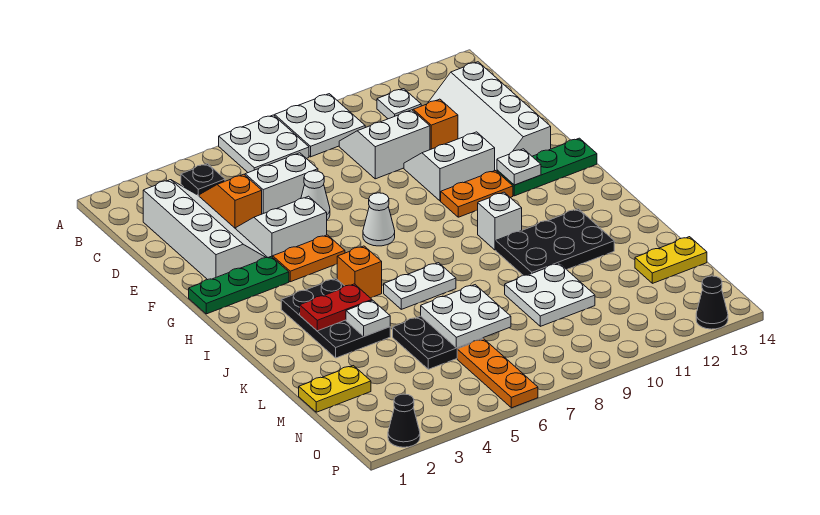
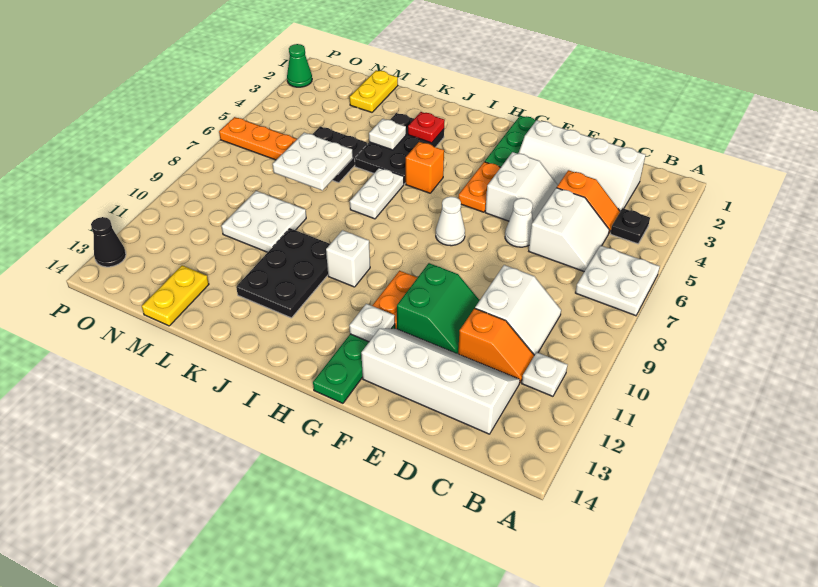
white plate A8:B9 level 1 -> none
white slope E10:F11 level 1 top F -> green slope E10:F11 level 1 top F
black plate I3:K4 level 1 -> black plate J3:K5 level 1
red plate J3:J4 level 2 -> red plate J3 level 2
black cone P2 level 1 -> green cone P2 level 1

